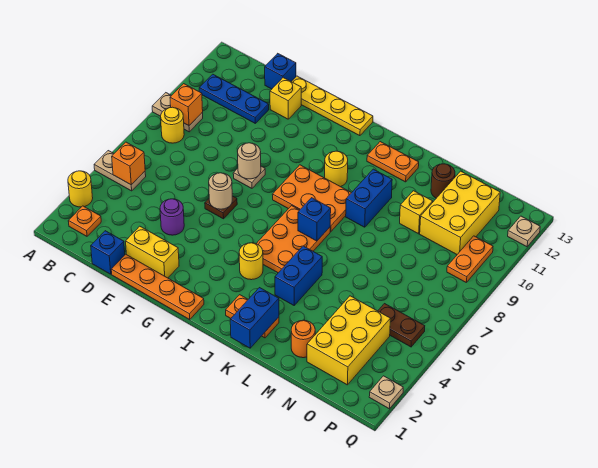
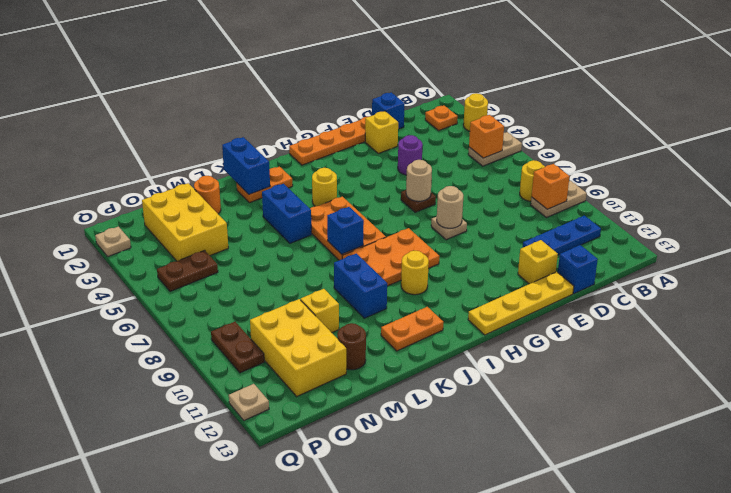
yellow brick E2:F2 level 1 -> yellow brick E2 level 1
orange plate P9:P10 level 1 -> brown plate P9:P10 level 1

